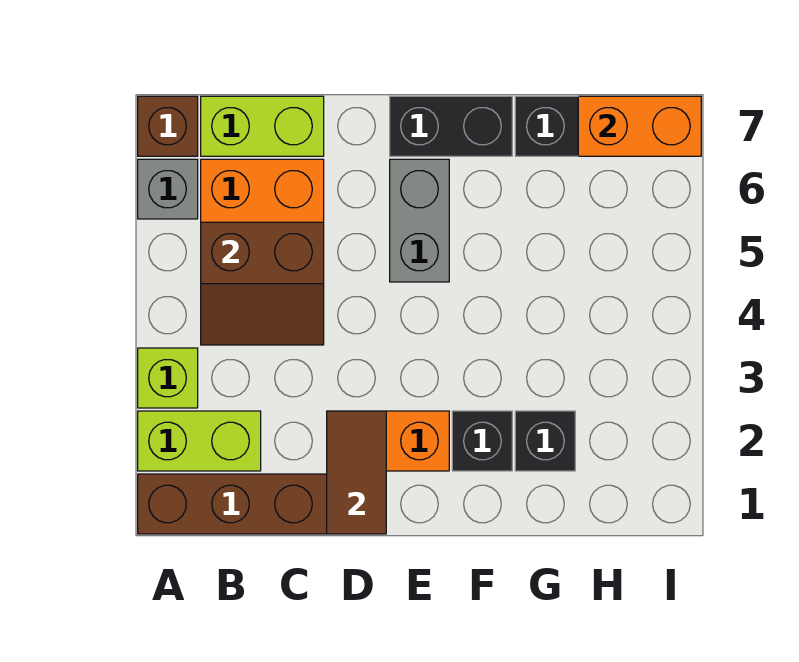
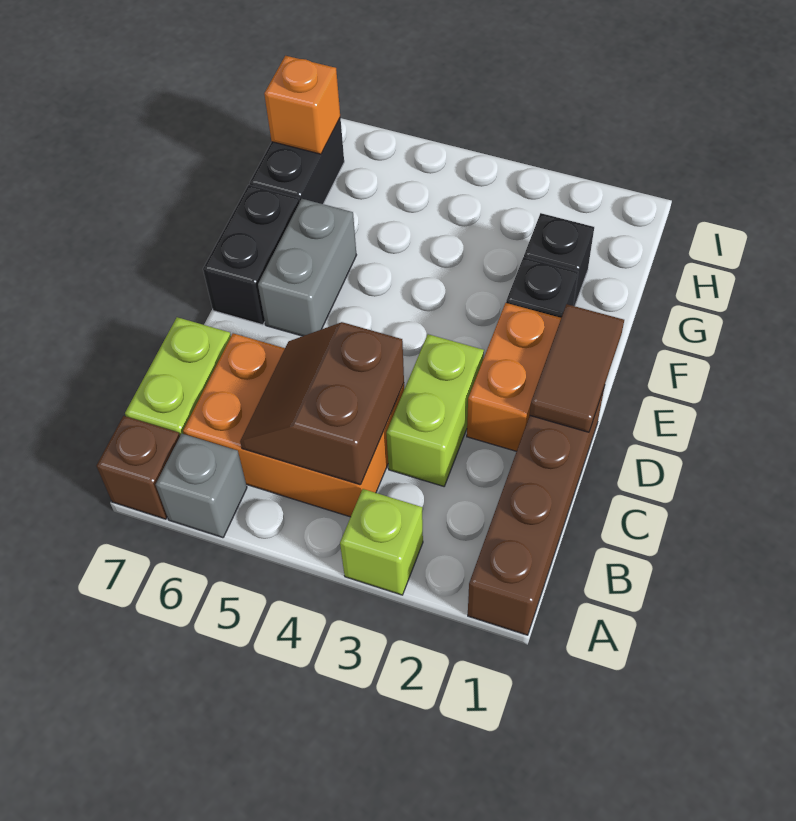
lime brick A2:B2 level 1 -> lime brick C3:D3 level 1
brown slope B4:C5 level 2 top 5 -> brown slope B4:C5 level 2 top 4
brown tile D1:D2 level 2 -> brown tile D1:E1 level 2
grey brick E5:E6 level 1 -> grey brick E6:F6 level 1
orange brick H7:I7 level 2 -> orange brick H7 level 2

